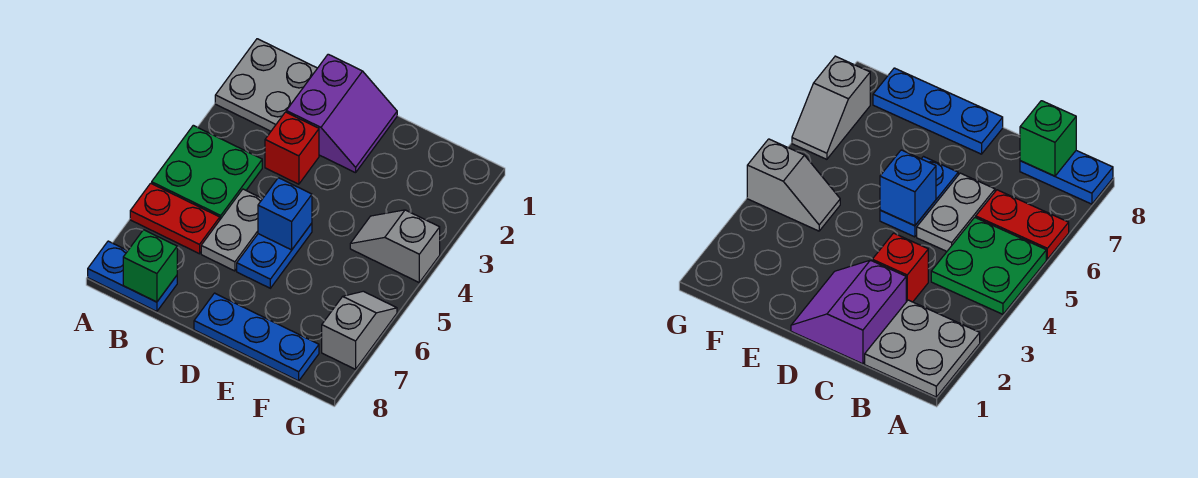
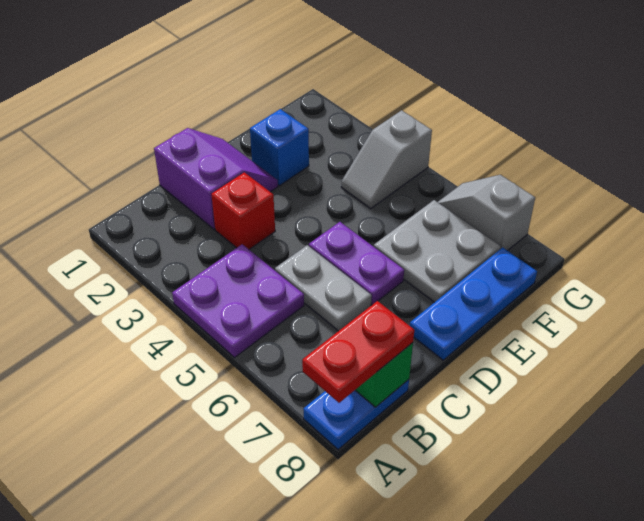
grey plate A1:B2 level 1 -> grey plate E6:F7 level 1
green plate A4:B5 level 1 -> purple plate A4:B5 level 1
red plate A6:B6 level 1 -> red plate A8:B8 level 3
blue plate D5:D6 level 1 -> purple plate D5:D6 level 1
blue brick D5 level 2 -> blue brick E2 level 1

